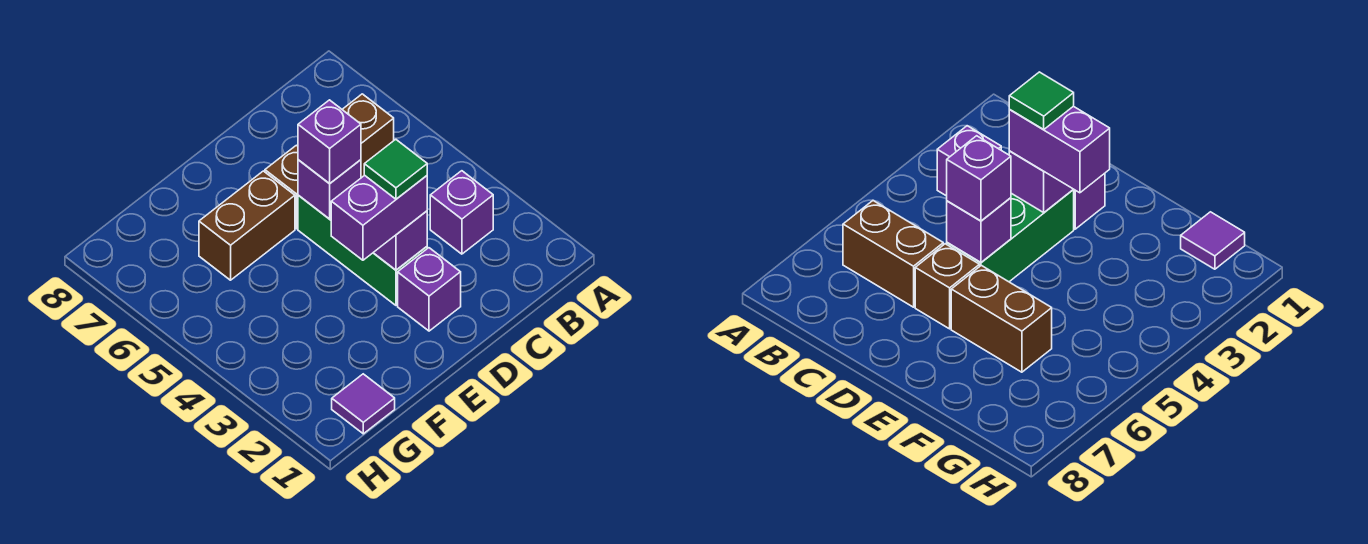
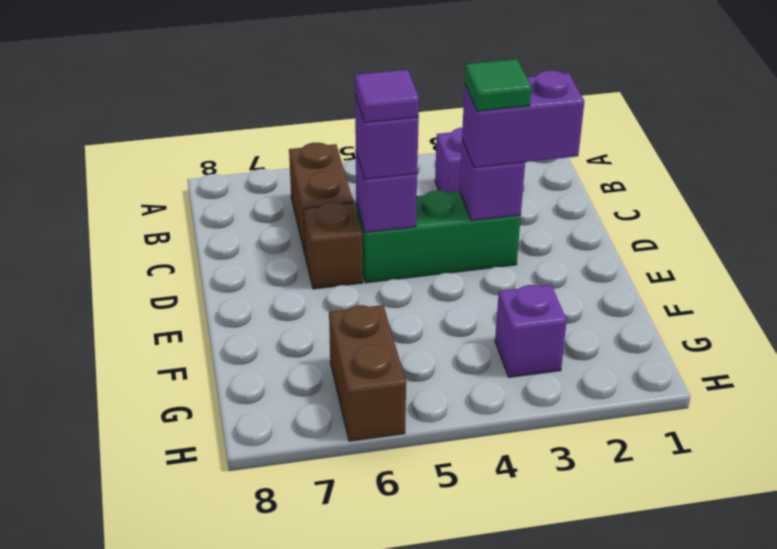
purple brick D2 level 1 -> purple brick G3 level 1
purple brick D3:E3 level 3 -> purple brick D2:D3 level 3
brown brick E6:F6 level 1 -> brown brick G6:H6 level 1
purple tile G1 level 1 -> purple tile D5 level 4

